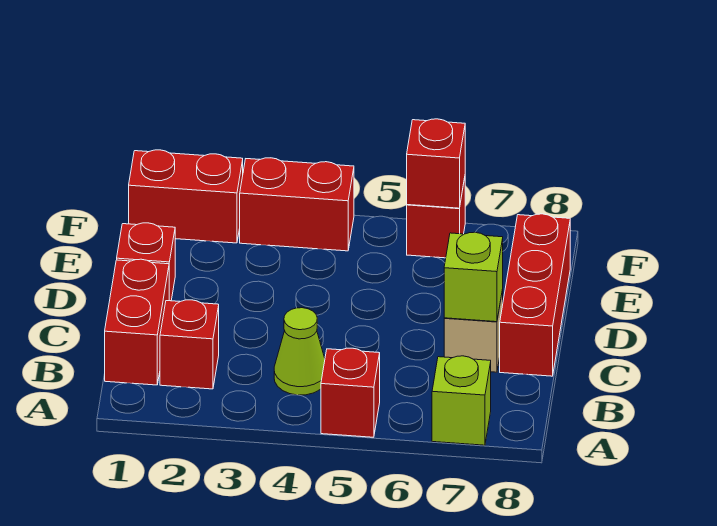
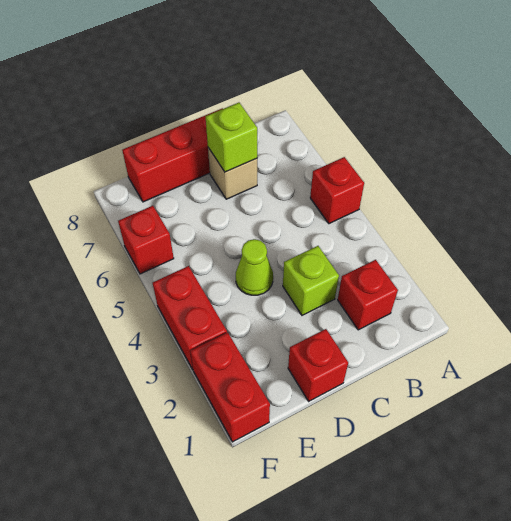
lime brick A7 level 1 -> lime brick C3 level 1
red brick B1:C1 level 1 -> none
lime cone B4 level 1 -> lime cone D4 level 1
red brick F6 level 2 -> none

